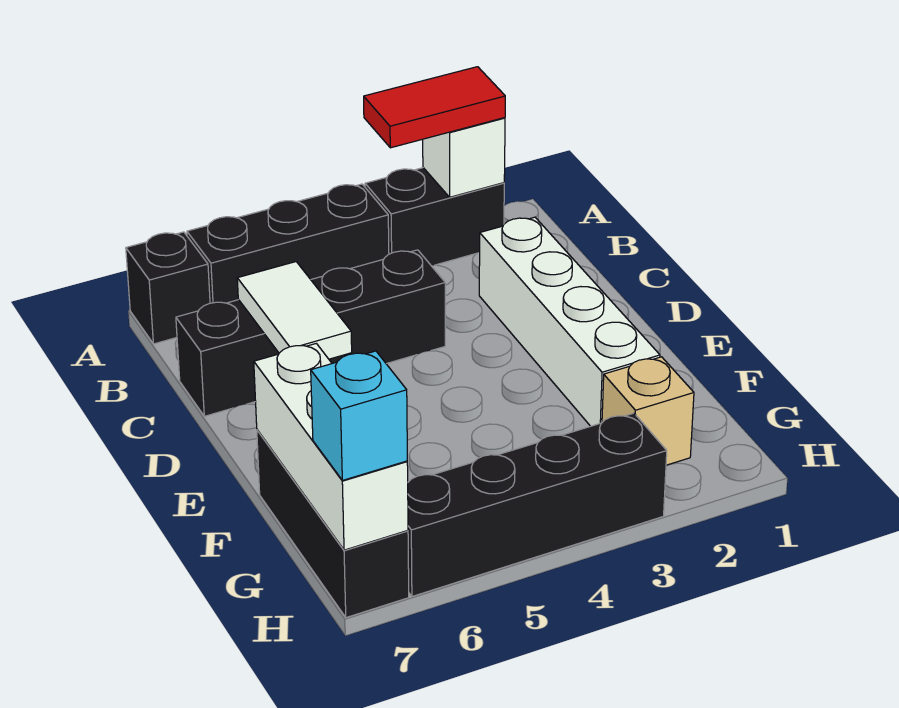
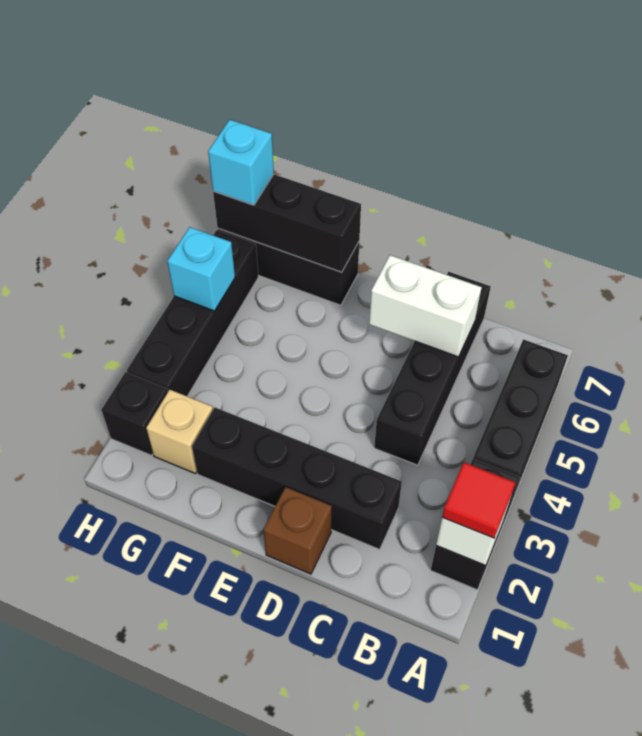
red tile A2:A3 level 3 -> red tile A2 level 3
black brick A7 level 1 -> black brick H2 level 1
white brick C2:F2 level 1 -> black brick C2:F2 level 1
white tile C6:D6 level 2 -> white brick C6:D6 level 2
none -> brown brick D1 level 1
white brick F7:H7 level 2 -> black brick F7:H7 level 2
none -> cyan brick H5 level 2

